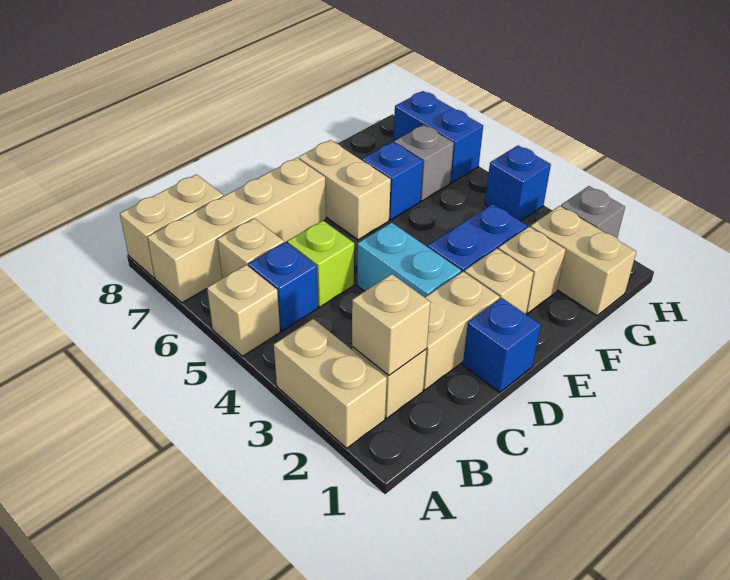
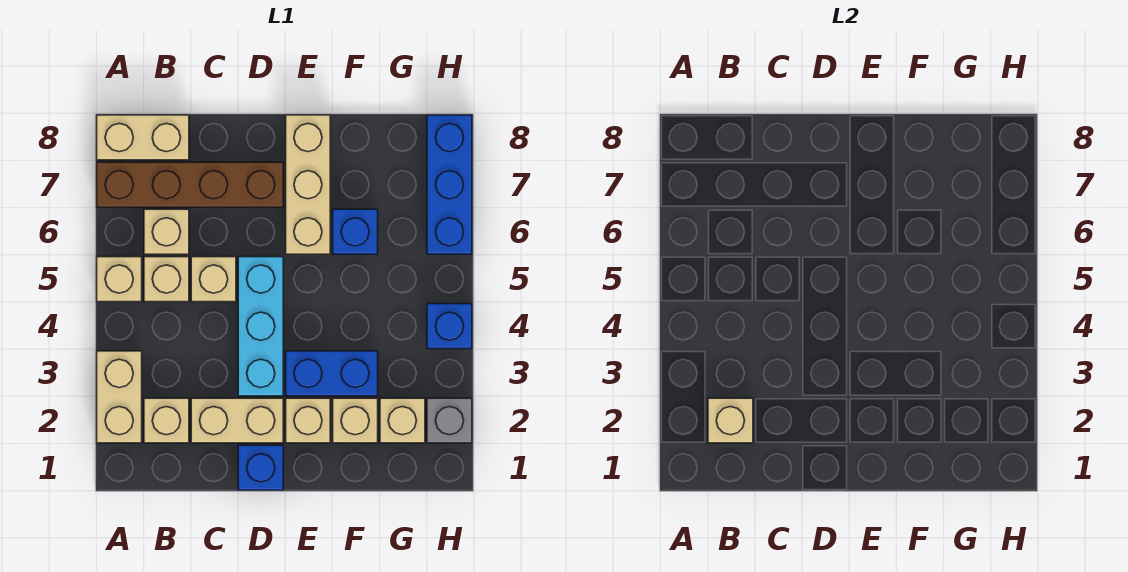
tan brick A7:D7 level 1 -> brown brick A7:D7 level 1
blue brick B5 level 1 -> tan brick B5 level 1
lime brick C5 level 1 -> tan brick C5 level 1
cyan brick D3:D4 level 1 -> cyan brick D3:D5 level 1
tan brick E6:E7 level 1 -> tan brick E6:E8 level 1
tan brick G1:G2 level 1 -> tan brick G2 level 1
grey brick G6 level 1 -> none
blue brick H6:H7 level 1 -> blue brick H6:H8 level 1

